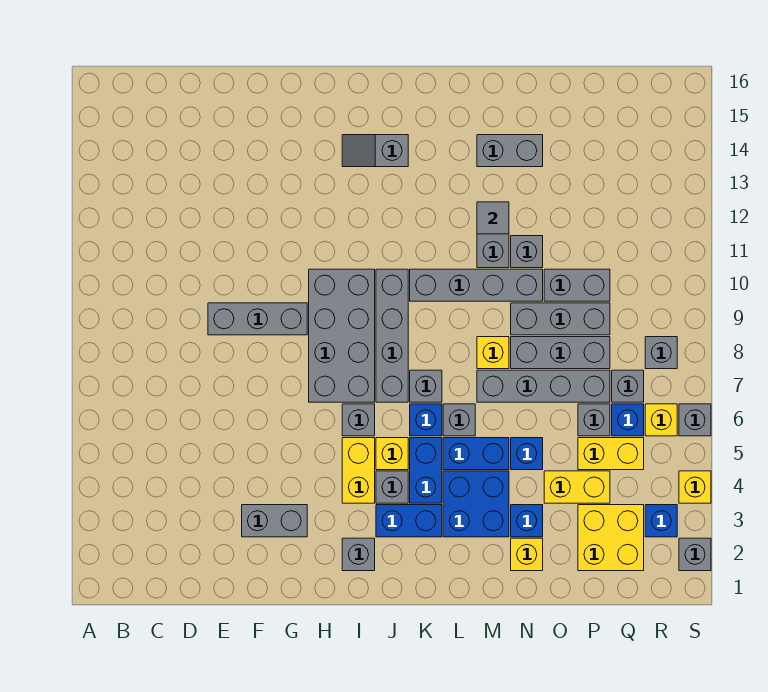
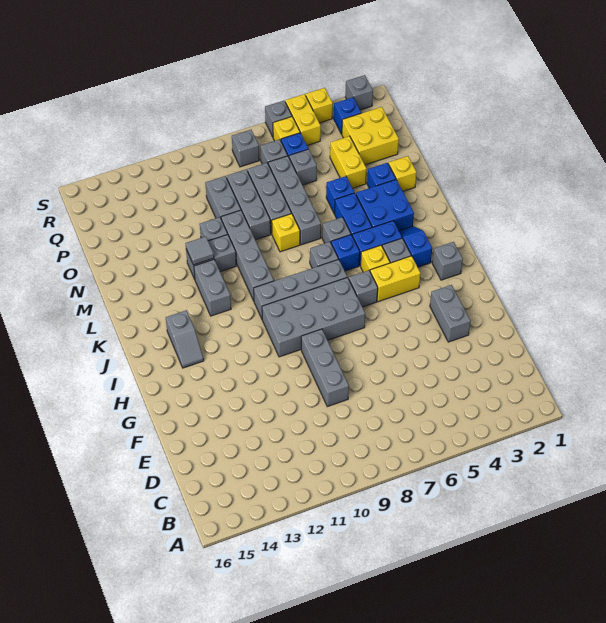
blue brick J3:K3 level 1 -> blue slope J3:K3 level 1 top J
grey brick M14:N14 level 1 -> grey brick K12:L12 level 1
yellow brick P5:Q5 level 1 -> yellow brick R5:S5 level 1

